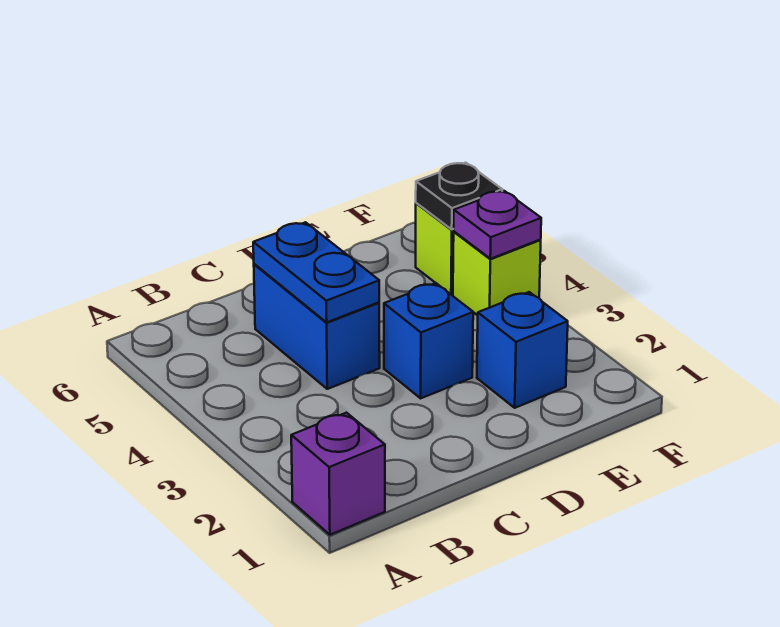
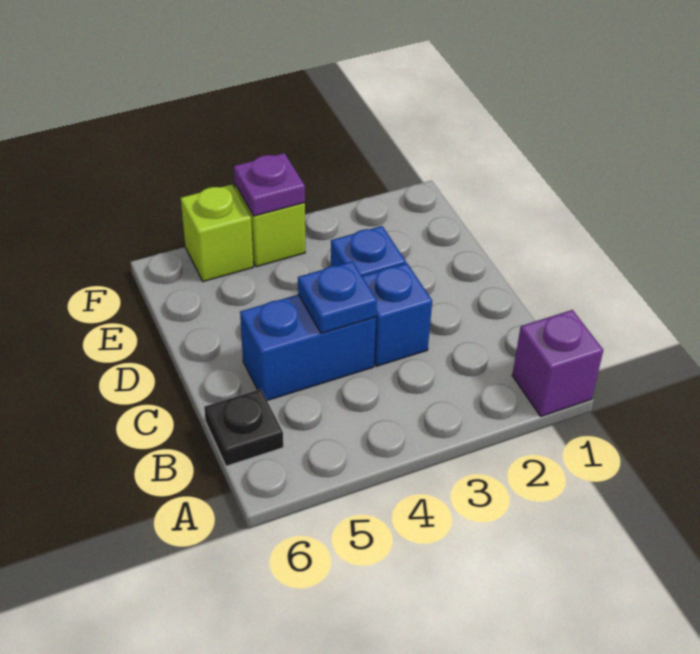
blue plate C4:C5 level 2 -> blue plate C4 level 2
blue brick E2 level 1 -> blue brick C3 level 1
black plate F5 level 2 -> black plate B6 level 1

